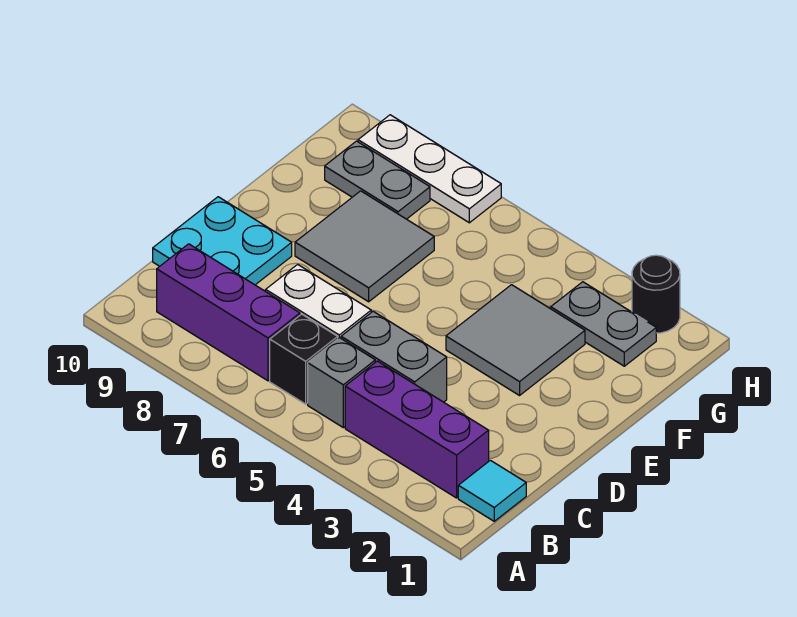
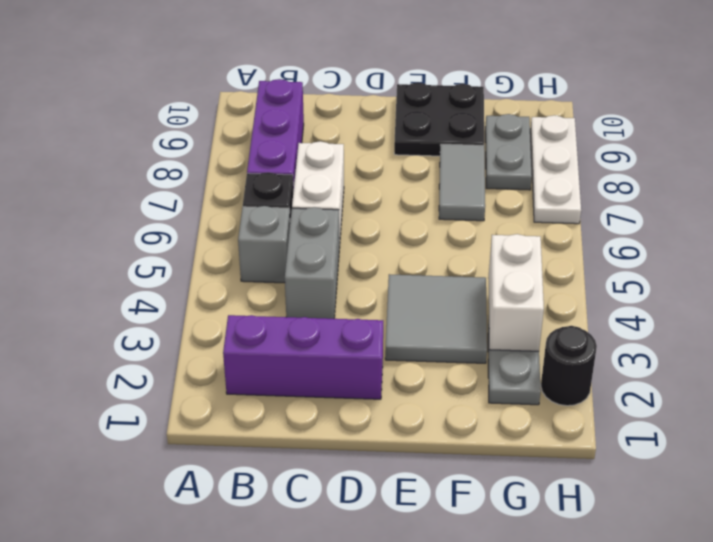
cyan tile B1 level 1 -> none
purple brick B2:B4 level 1 -> purple brick B2:D2 level 1
cyan plate C9:D10 level 1 -> none
grey tile E7:F8 level 1 -> grey tile F7:F8 level 1
none -> black plate E9:F10 level 1
none -> white brick G3:G4 level 2

